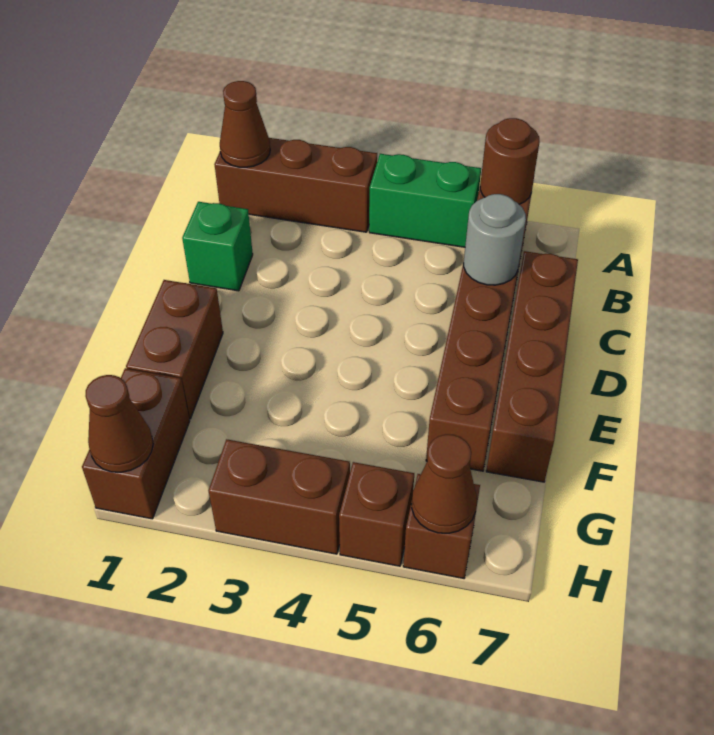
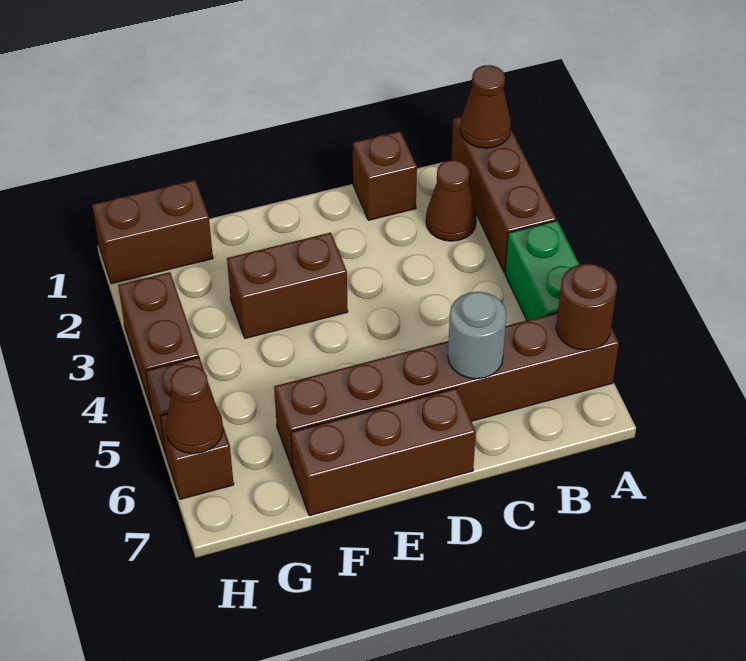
green brick C1 level 1 -> brown brick C1 level 1
brown brick C7:F7 level 1 -> brown brick D7:F7 level 1
brown brick E1:F1 level 1 -> brown brick E3:F3 level 1
brown cone H1 level 2 -> brown cone B2 level 1

